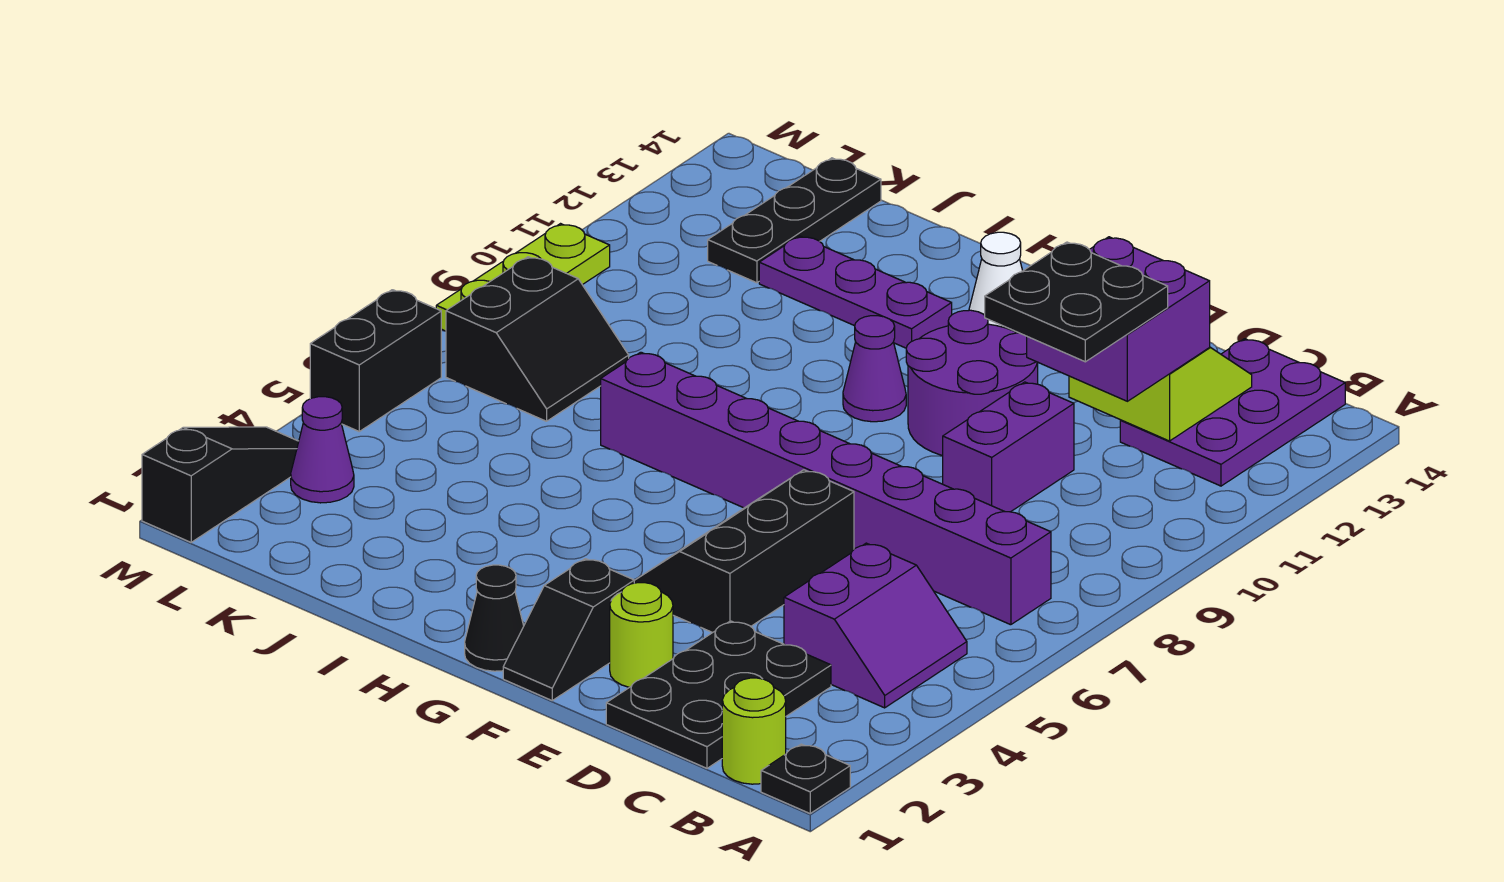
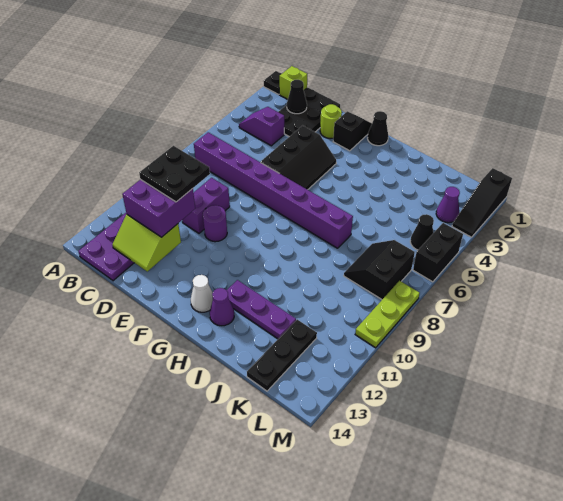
lime round brick B1 level 1 -> lime brick B1 level 1
purple slope B4:C5 level 1 top C -> purple slope B4:C4 level 1 top C
none -> black cone C2 level 2
purple round brick E10:F11 level 1 -> purple round brick E10 level 1
purple cone G10 level 1 -> purple cone H13 level 1
none -> black cone L5 level 1

